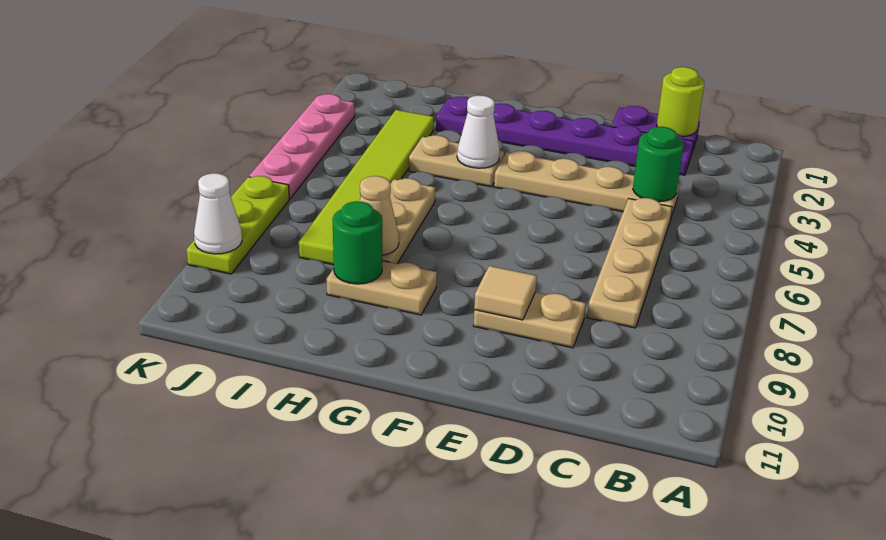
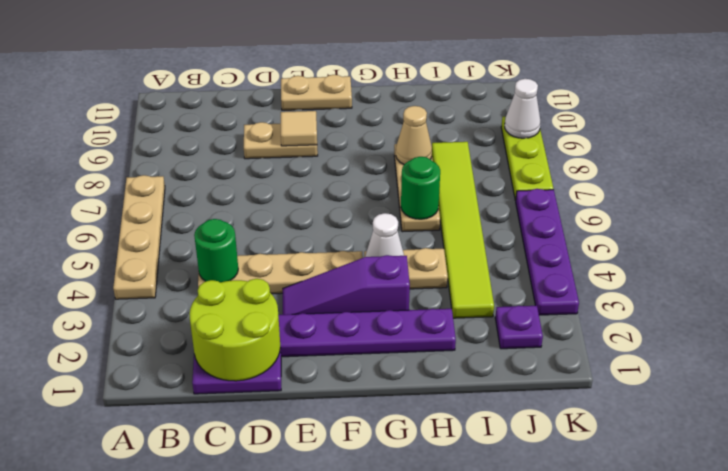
lime round brick C1 level 2 -> lime round brick C1:D2 level 2
tan plate C5:C8 level 1 -> tan plate A4:A7 level 1
none -> purple slope E3:G3 level 1 top G
tan plate G9:H9 level 1 -> tan plate E11:F11 level 1
green round brick H9 level 2 -> green round brick H6 level 2
none -> purple plate J2 level 1
pink plate K3:K6 level 1 -> purple plate K3:K6 level 1

